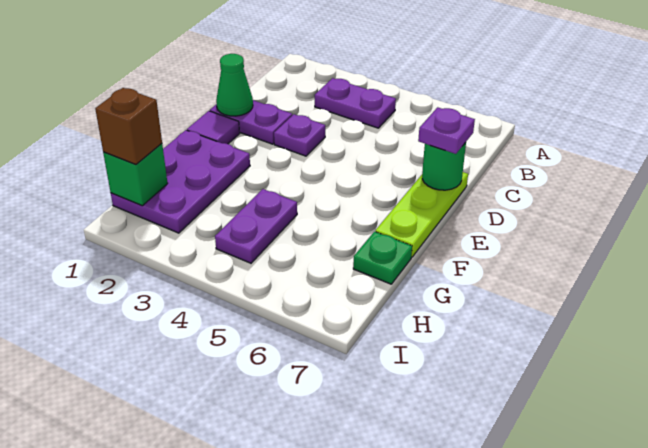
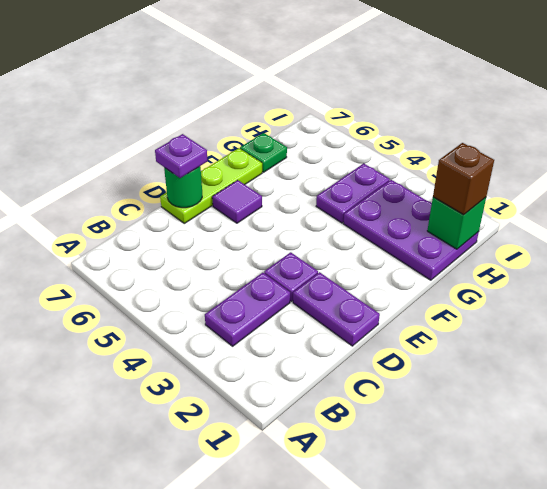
purple plate B3:B4 level 1 -> purple plate B3:C3 level 1
green cone D1 level 2 -> none
purple tile E1 level 1 -> purple tile E6 level 1
purple plate F1:H2 level 1 -> purple plate G1:H3 level 1

